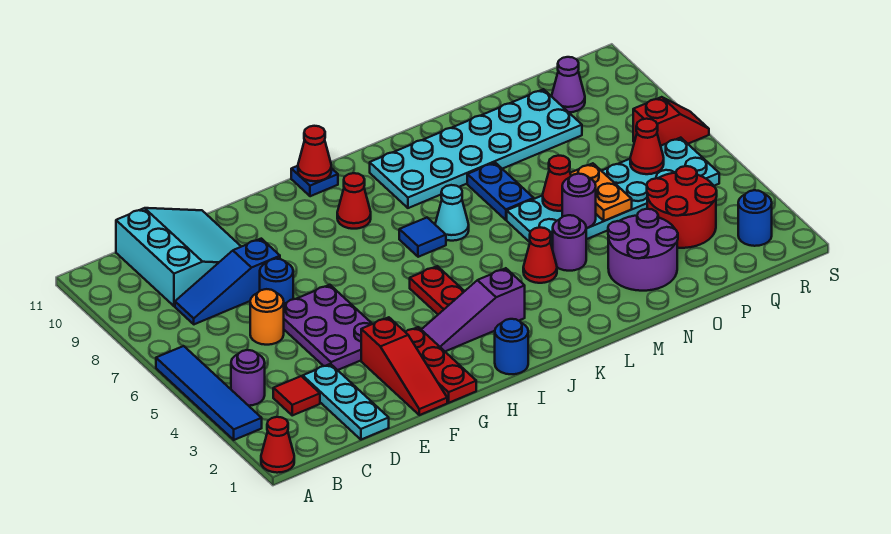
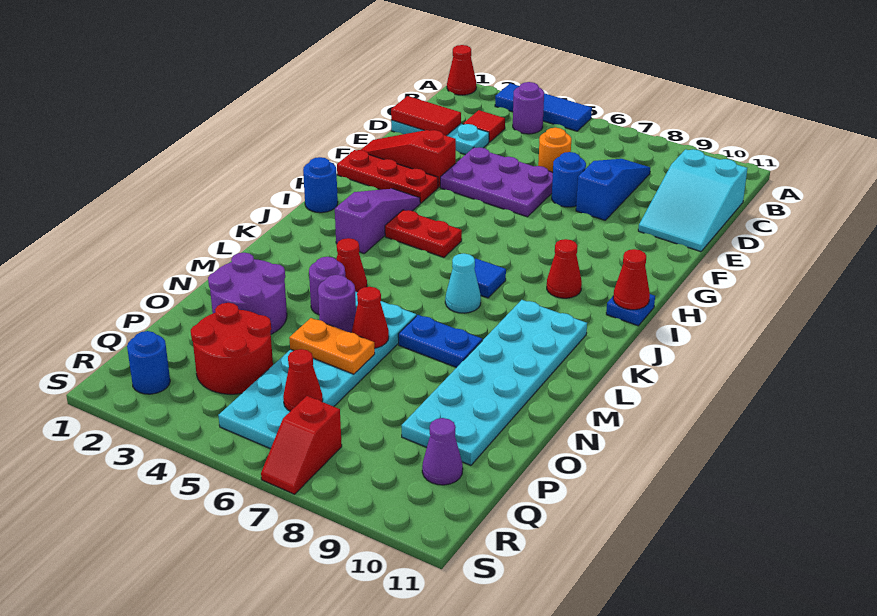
blue tile A3:A6 level 1 -> blue tile A3:A5 level 1
cyan slope C9:E11 level 1 top C -> cyan slope C10:E11 level 1 top C
none -> red tile D1:D2 level 2

